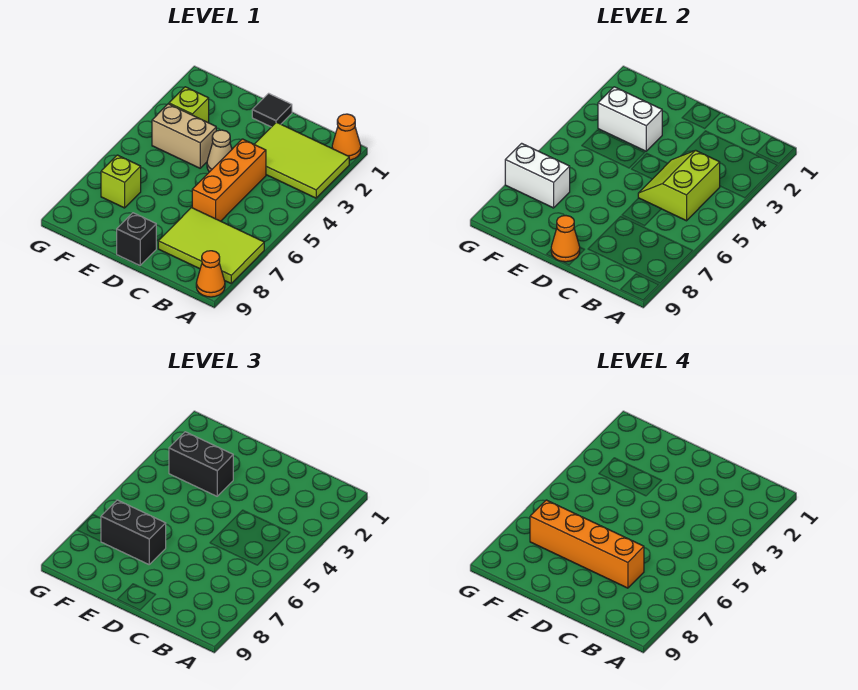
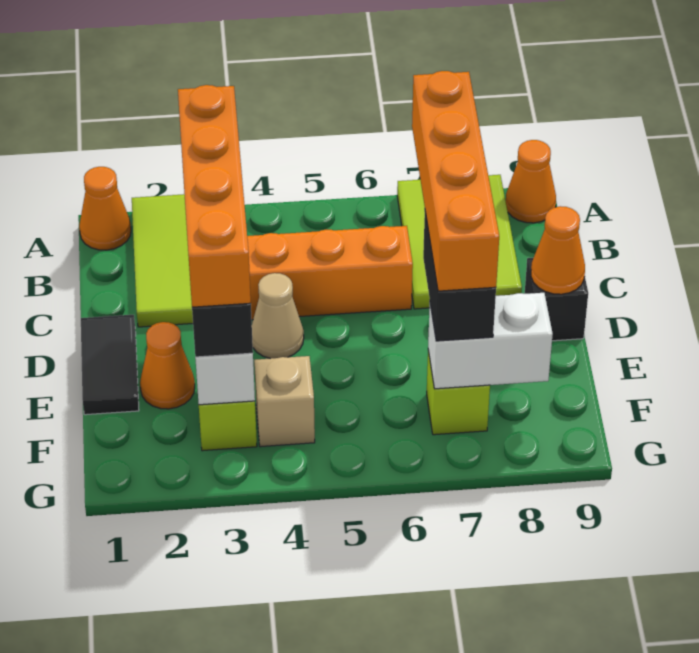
lime slope B4:C5 level 2 top B -> none
none -> orange brick C3:F3 level 4
black tile D1 level 1 -> black tile D1:E1 level 1
none -> orange cone E2 level 1
tan brick E4:F4 level 1 -> tan brick F4 level 1
white brick F7:G7 level 2 -> white brick F7:F8 level 2

